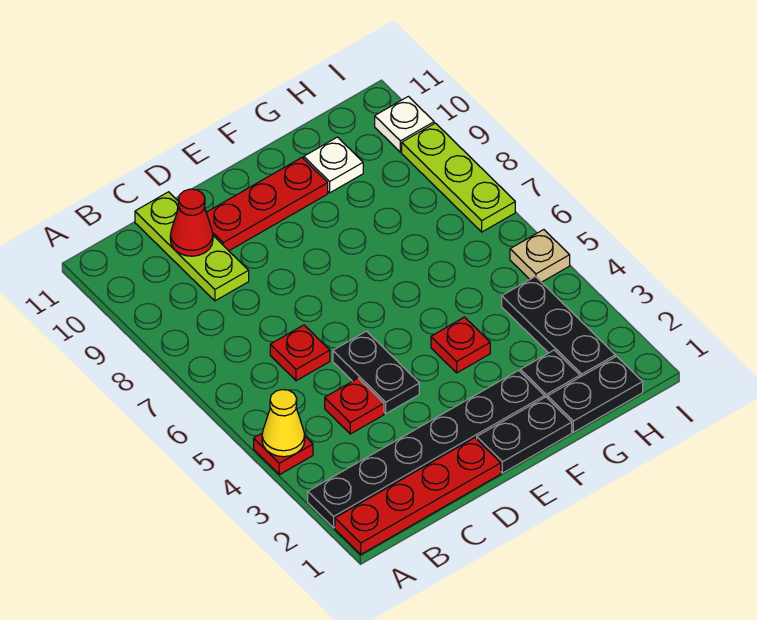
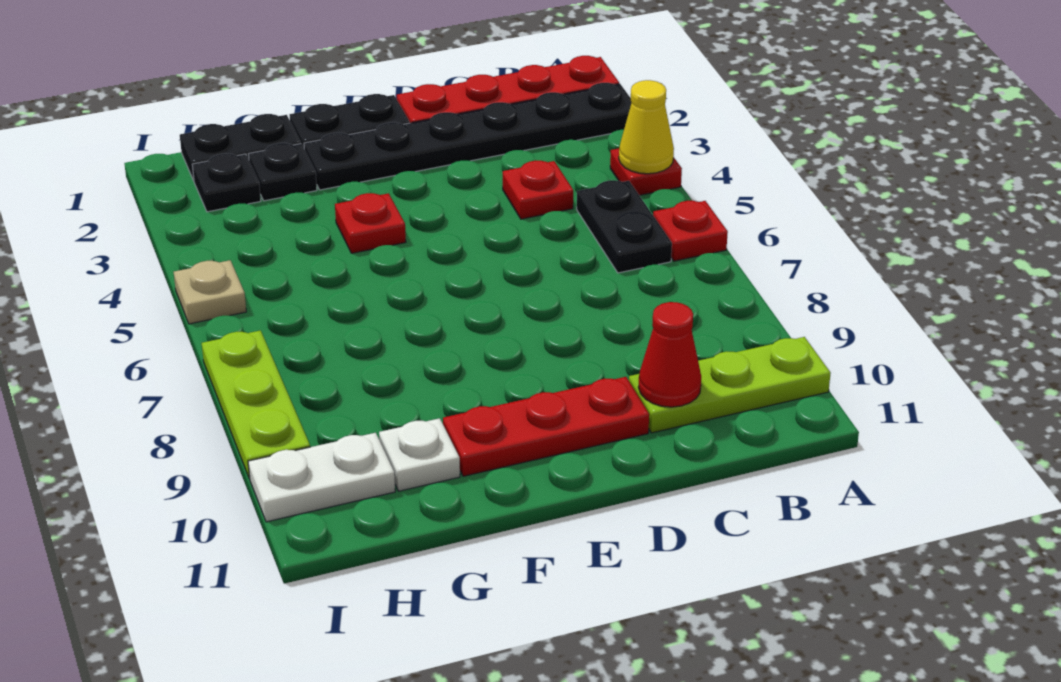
red plate C6 level 1 -> red plate A6 level 1
lime plate C9:C11 level 1 -> lime plate A10:C10 level 1
black plate D4:D5 level 1 -> black plate B5:B6 level 1
black plate H2:H4 level 1 -> black plate H2 level 1
white plate I10 level 1 -> white plate H10:I10 level 1

